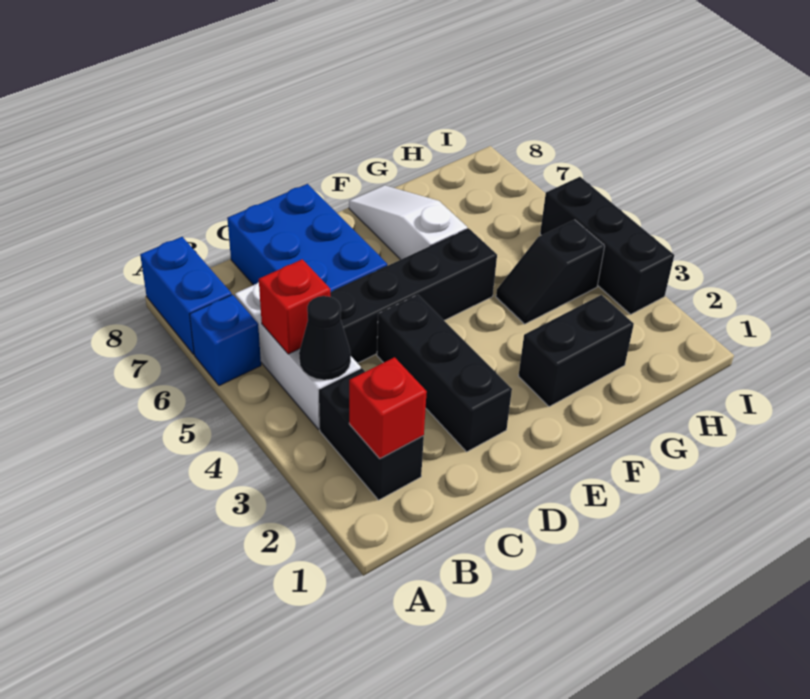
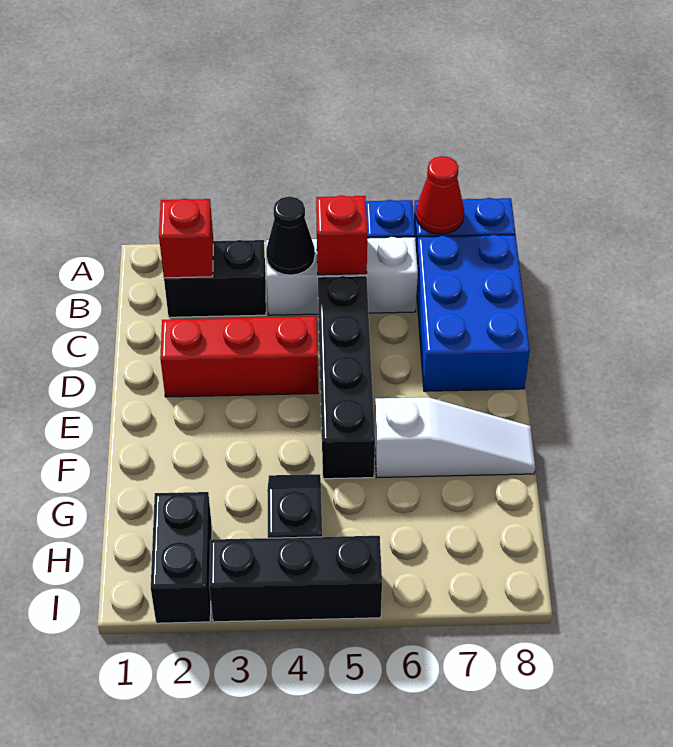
none -> red cone A7 level 2
blue brick C6:D8 level 1 -> blue brick B7:D8 level 1
black brick D2:D4 level 1 -> red brick D2:D4 level 1
black brick F2:G2 level 1 -> black brick H2:I2 level 1

